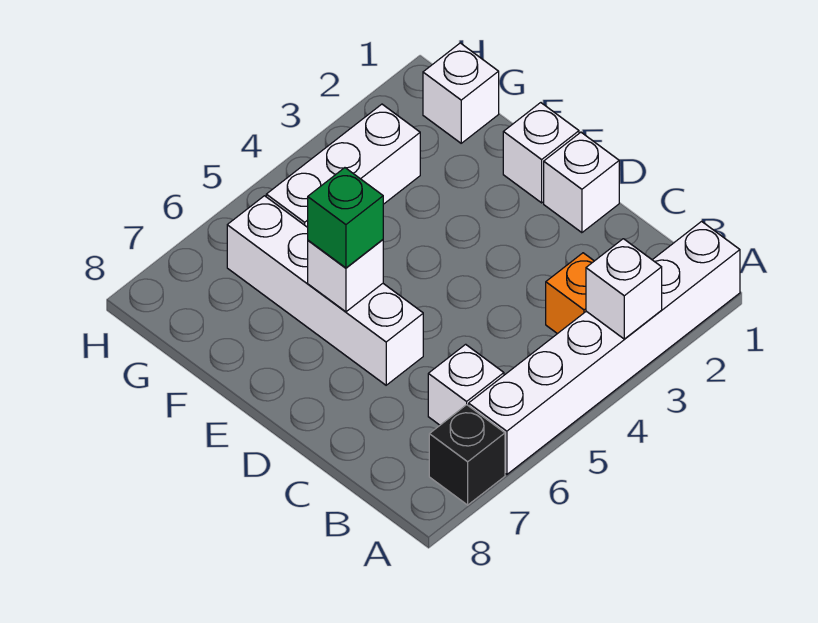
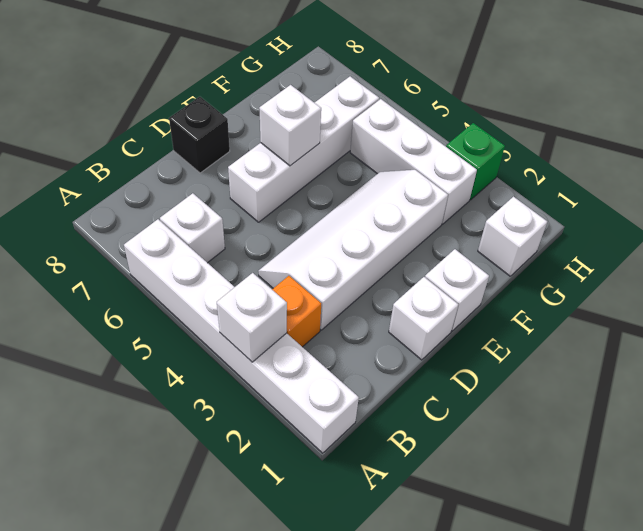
black brick A7 level 1 -> black brick D8 level 1
none -> white slope C3:F4 level 1 top 3
green brick E6 level 3 -> green brick H3 level 1

